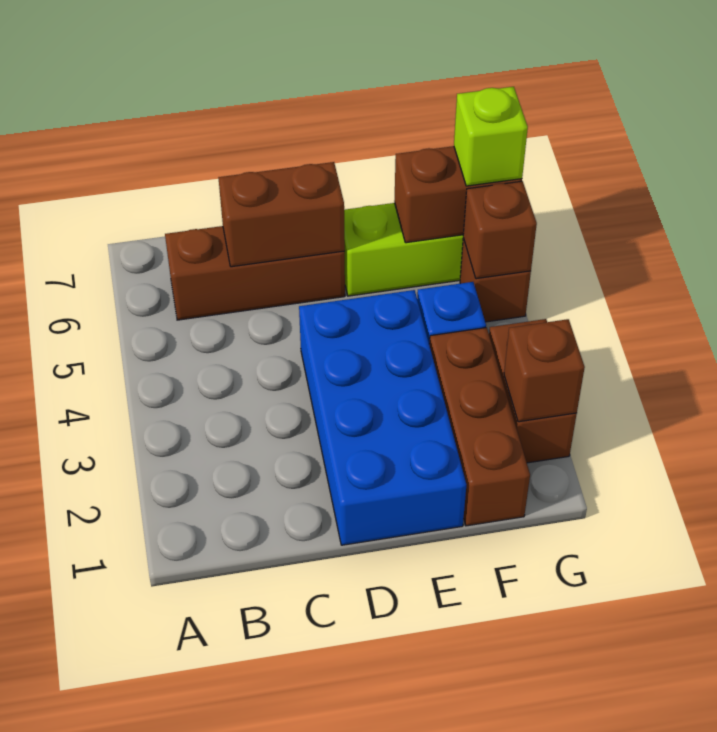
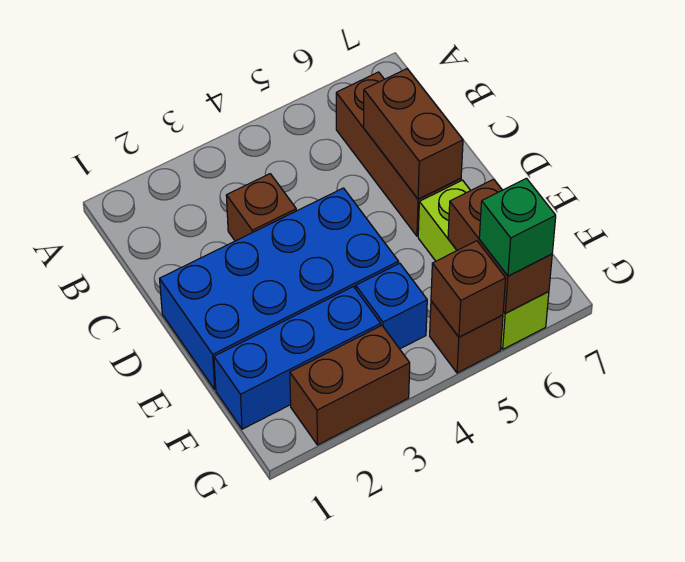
brown brick F1:F3 level 1 -> blue brick F1:F3 level 1
brown brick G2 level 2 -> brown brick C3 level 1
lime brick G6 level 3 -> green brick G6 level 3

